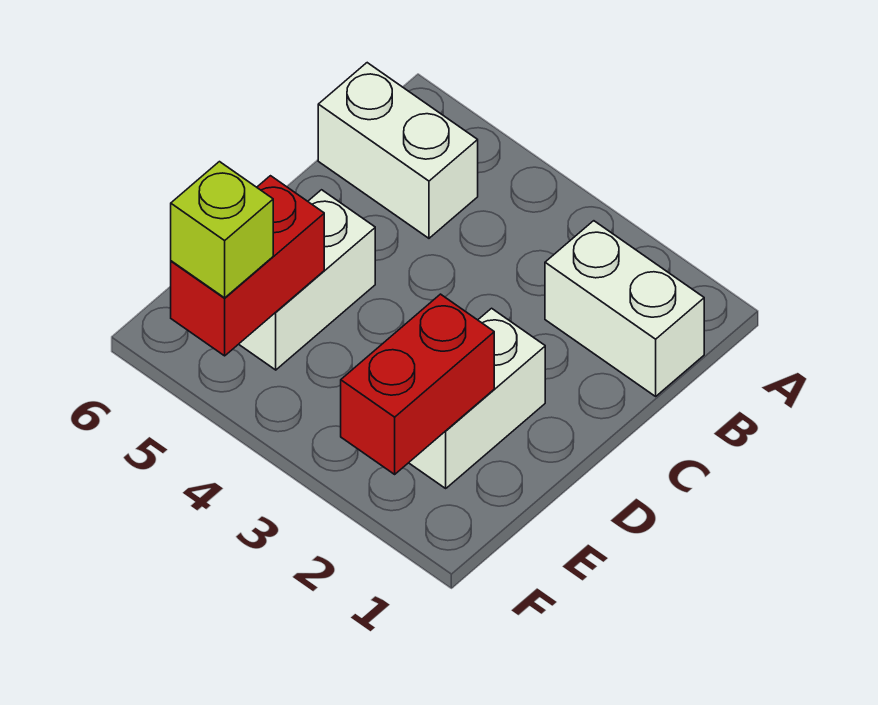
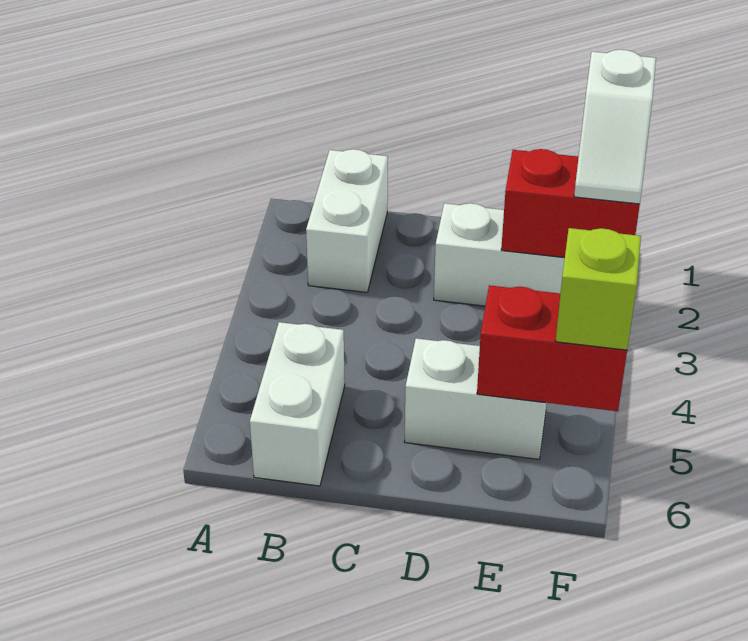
none -> white slope F1:F2 level 3 top 1

